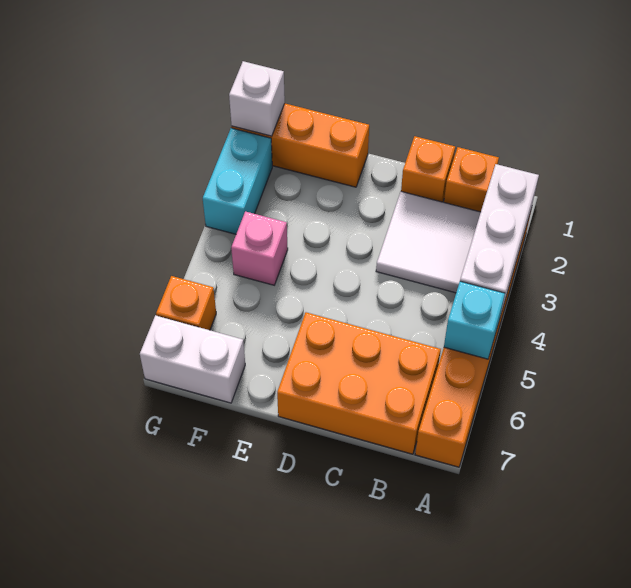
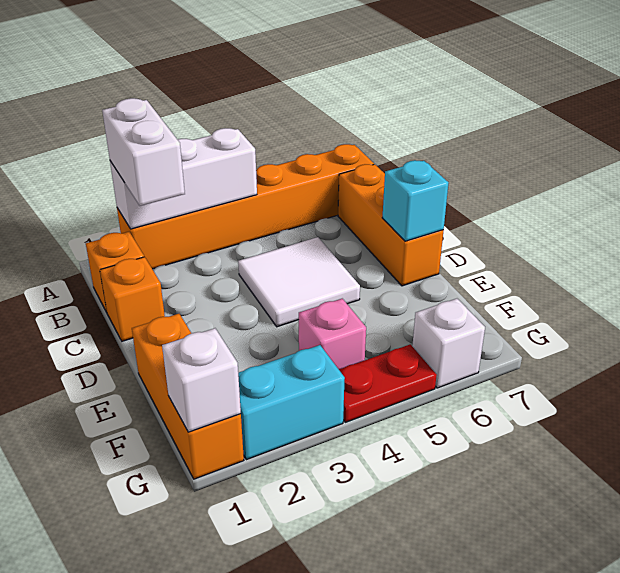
cyan brick A5 level 2 -> cyan brick D7 level 2
white tile B2:C3 level 1 -> white tile C4:D5 level 1
orange brick B6:D7 level 1 -> orange brick B7:D7 level 1
white brick F7:G7 level 1 -> white brick A2:B2 level 3
none -> red plate G4:G5 level 1
orange brick G6 level 1 -> white brick G6 level 1

